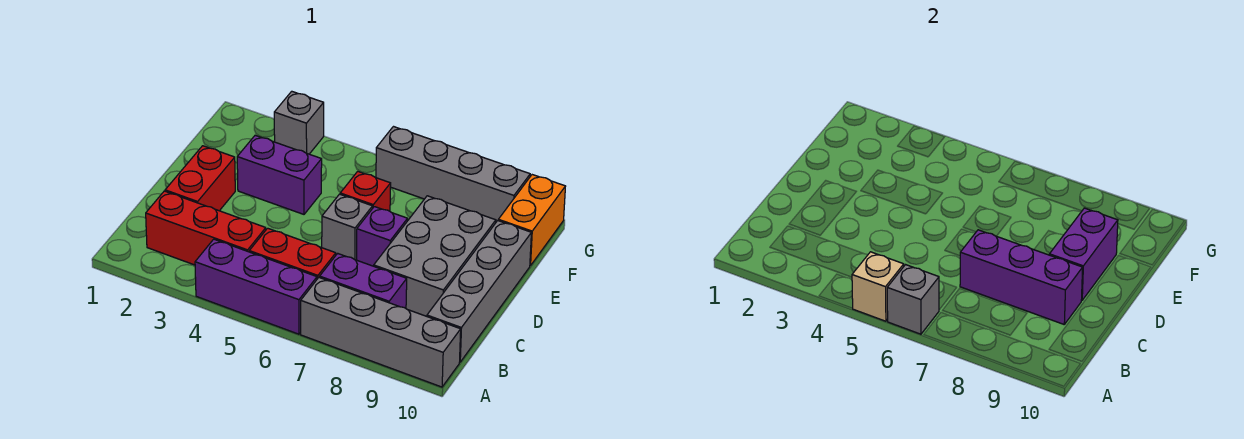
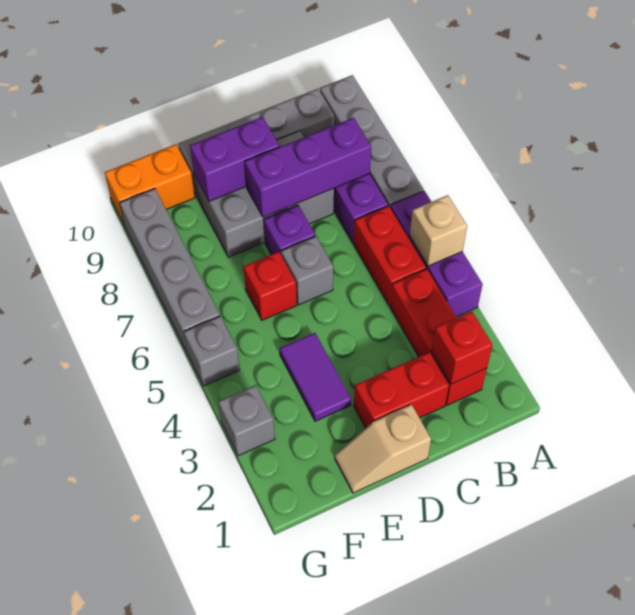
grey brick A6 level 2 -> grey brick G5 level 1
none -> red brick B2 level 2
purple brick C7:C9 level 2 -> purple brick B8:D8 level 2
none -> tan slope D1:E1 level 1 top D
purple brick E3:E4 level 1 -> purple tile E3:E4 level 1

